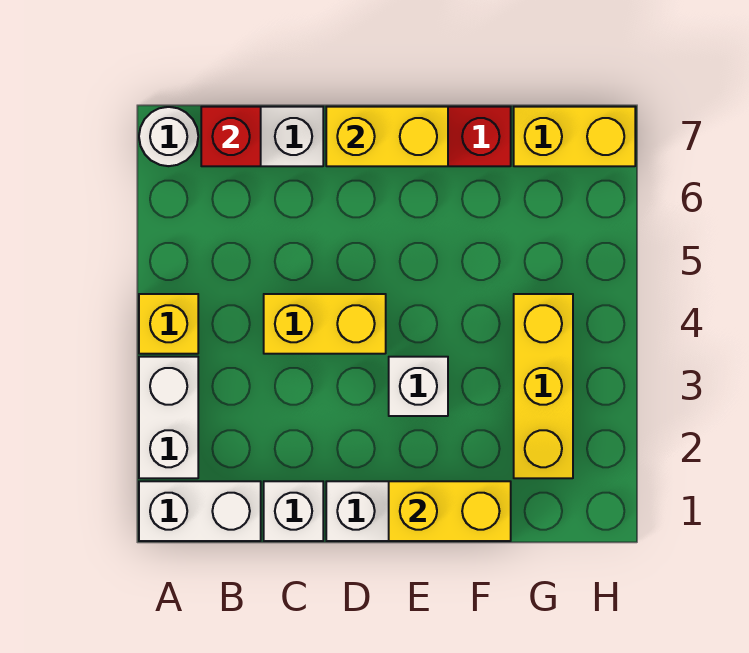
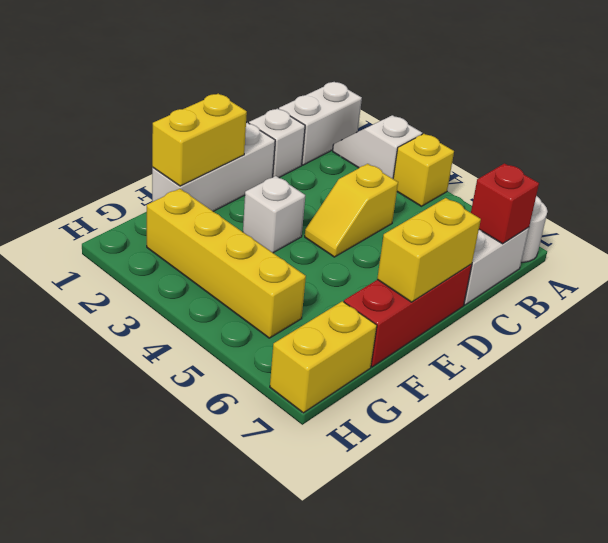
white brick A2:A3 level 1 -> white slope A2:A3 level 1 top 3
yellow brick C4:D4 level 1 -> yellow slope C4:D4 level 1 top C
yellow brick G2:G4 level 1 -> yellow brick G2:G5 level 1

